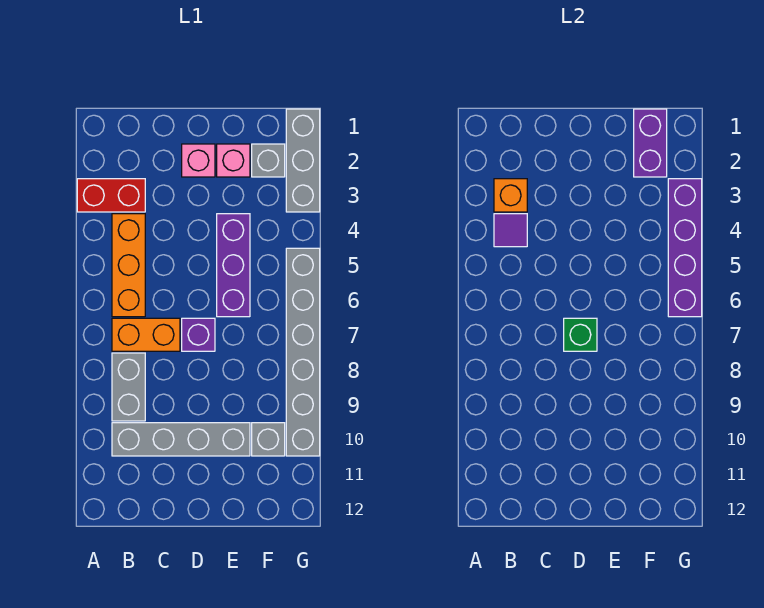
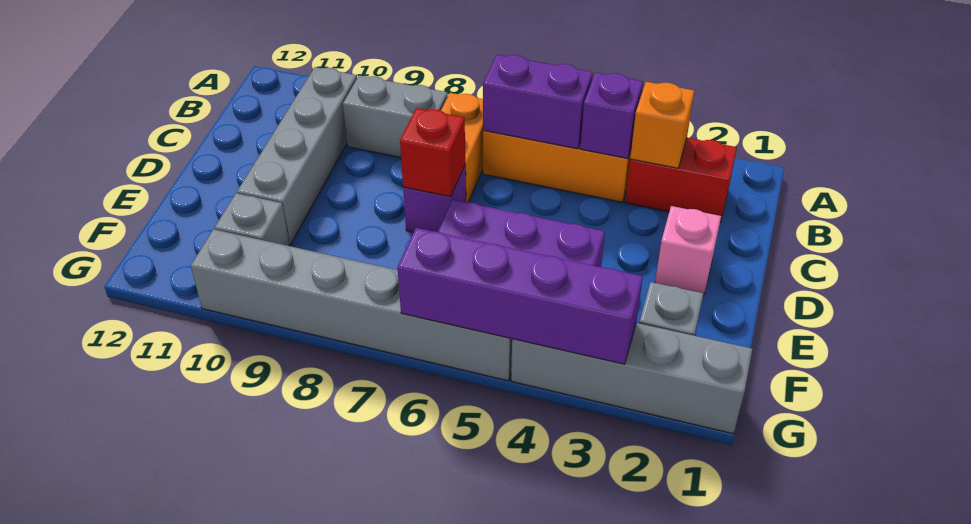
red brick A3:B3 level 1 -> red brick B2:B3 level 1
purple tile B4 level 2 -> purple brick B4 level 2
green brick D7 level 2 -> red brick D7 level 2
pink brick E2 level 1 -> none
purple brick F1:F2 level 2 -> purple brick B5:B6 level 2
grey brick G1:G3 level 1 -> grey brick G1:G4 level 1

